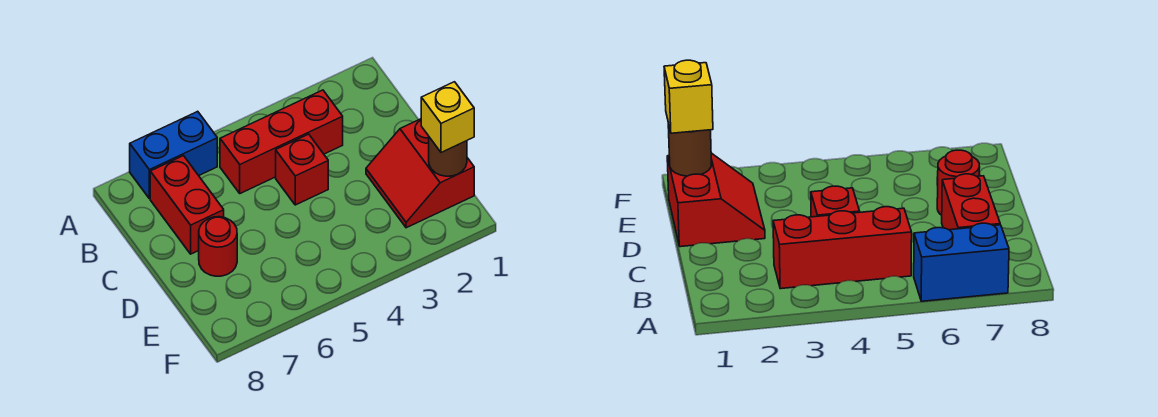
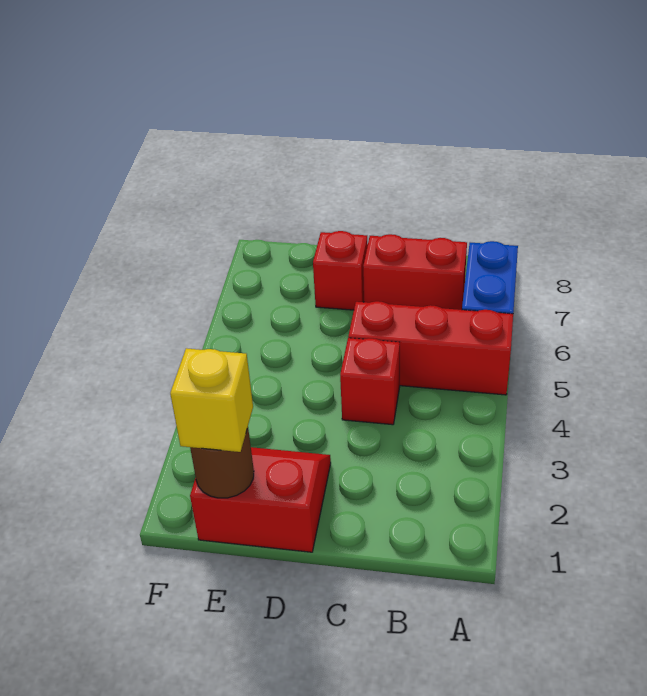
red brick B3:B5 level 1 -> red brick A5:C5 level 1
red round brick D7 level 1 -> red brick D7 level 1

